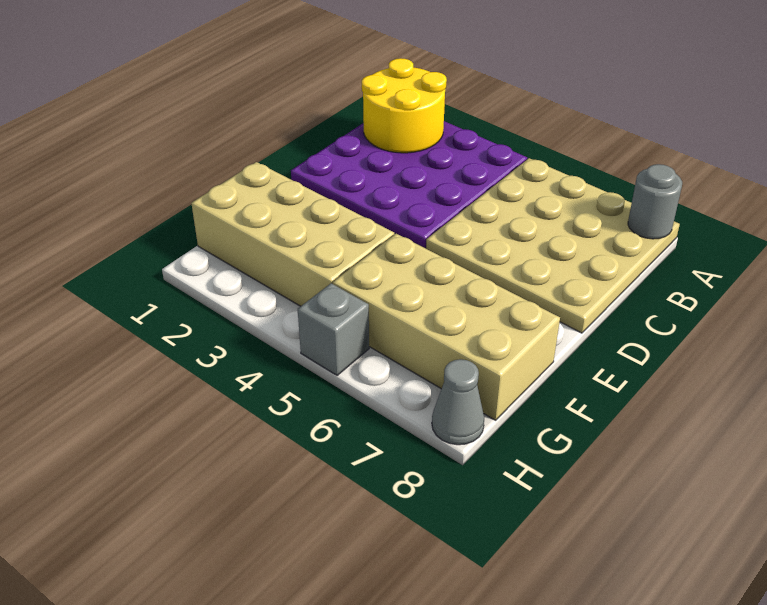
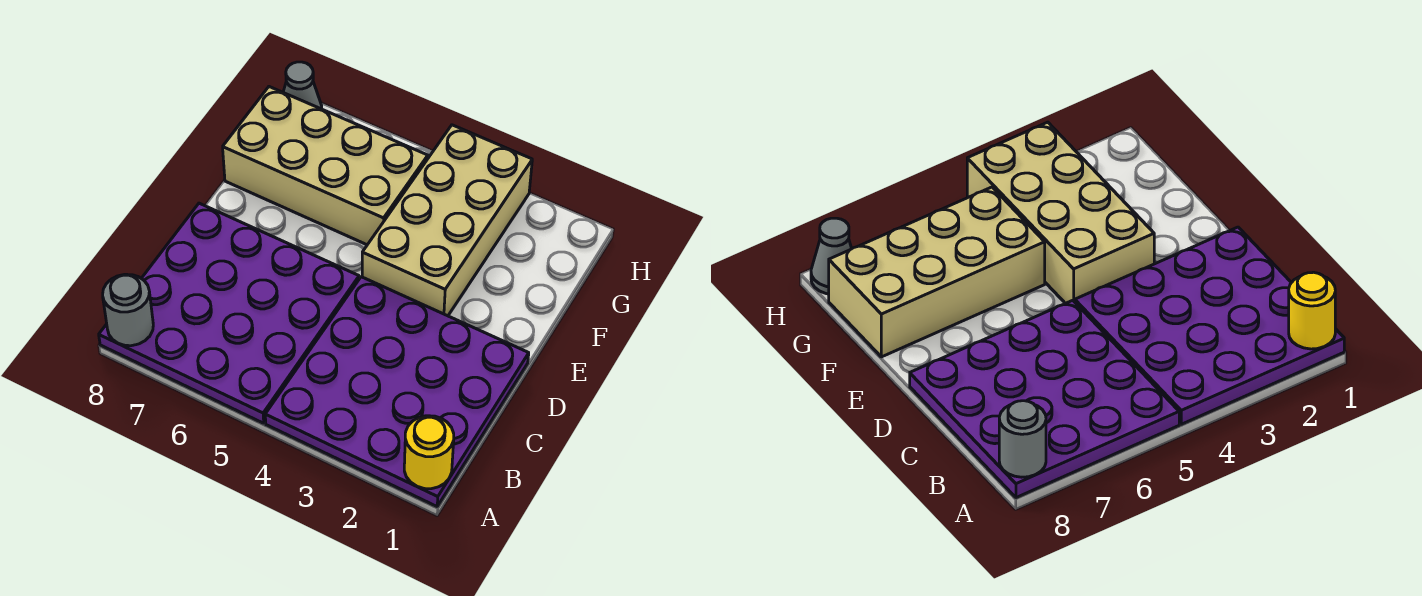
yellow round brick A1:B2 level 2 -> yellow round brick A1 level 2
tan plate A5:D8 level 1 -> purple plate A5:D8 level 1
tan brick F1:G4 level 1 -> tan brick E3:H4 level 1
grey brick H5 level 1 -> none

